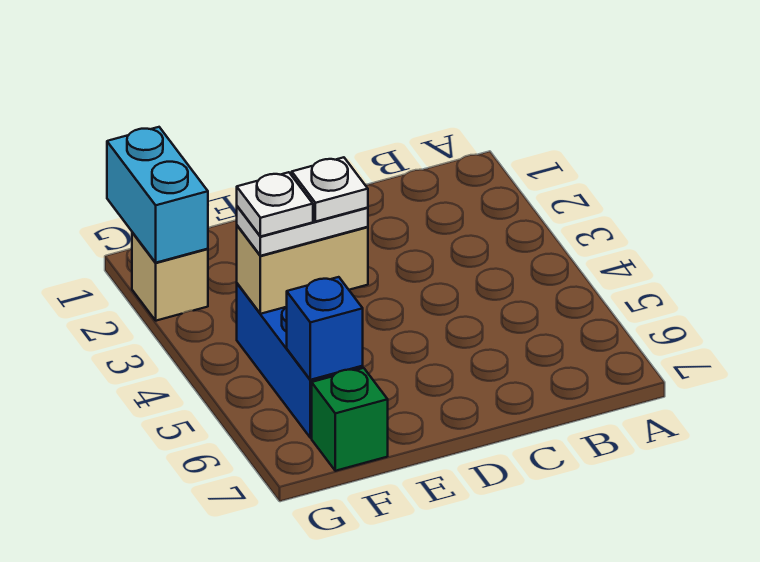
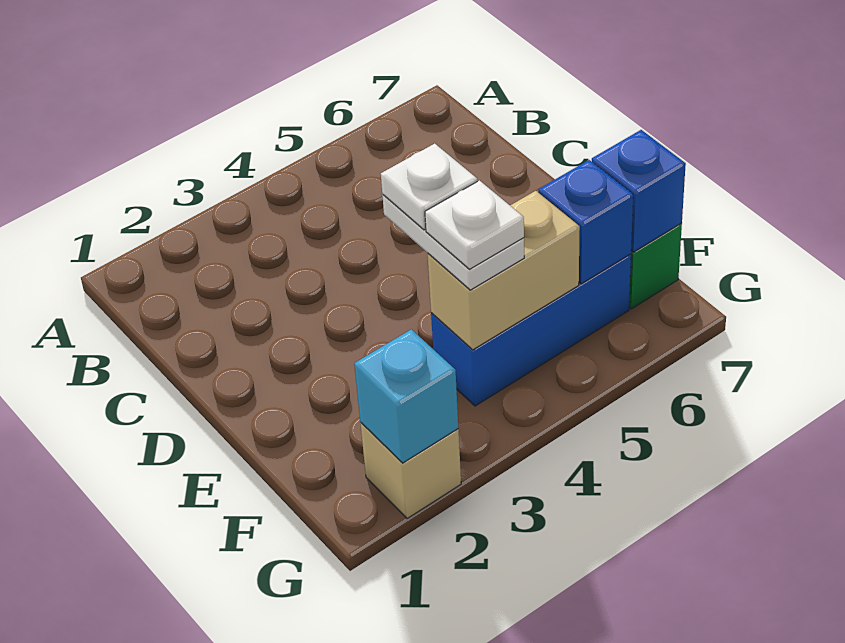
tan brick E4:F4 level 2 -> tan brick F4:F5 level 2
none -> blue brick F7 level 2
cyan brick G1:G2 level 2 -> cyan brick G2 level 2

